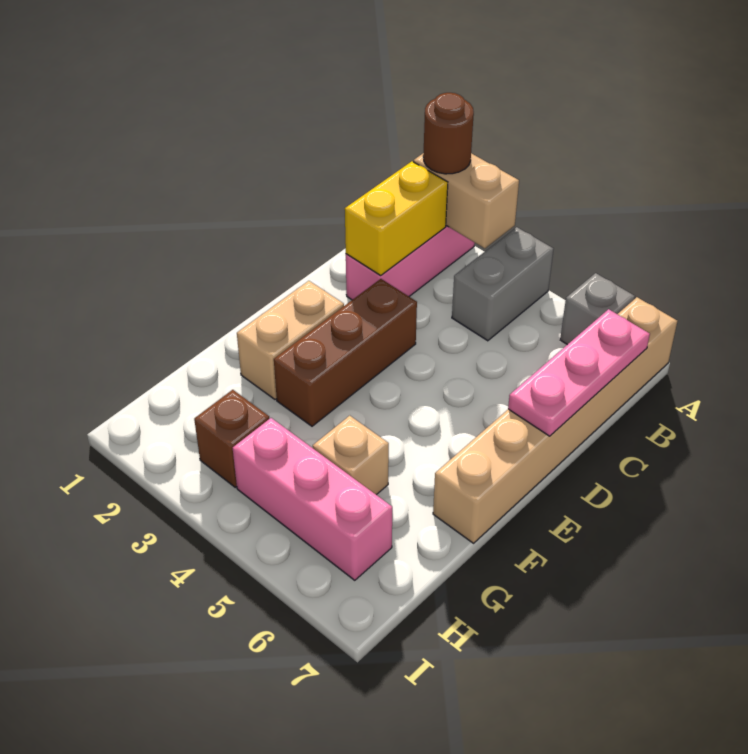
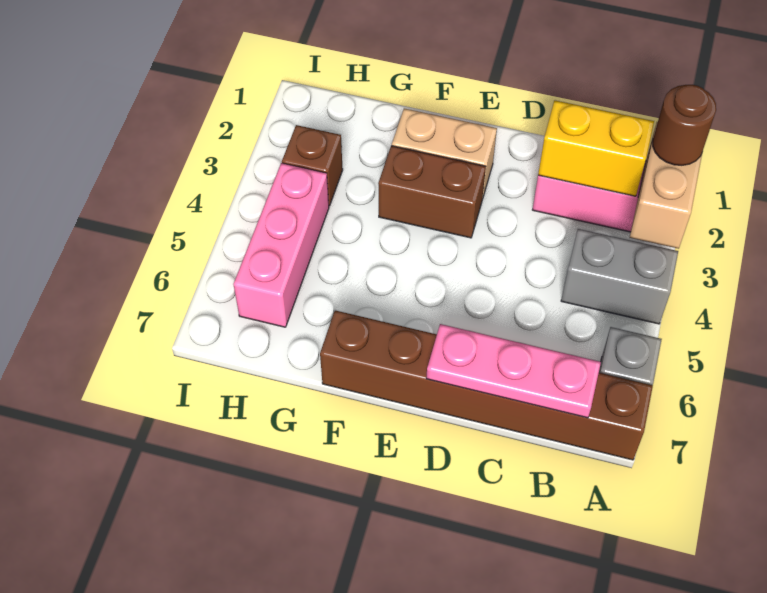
tan brick A7:F7 level 1 -> brown brick A7:F7 level 1
brown brick D3:F3 level 1 -> brown brick E3:F3 level 1
tan brick G5 level 1 -> none

